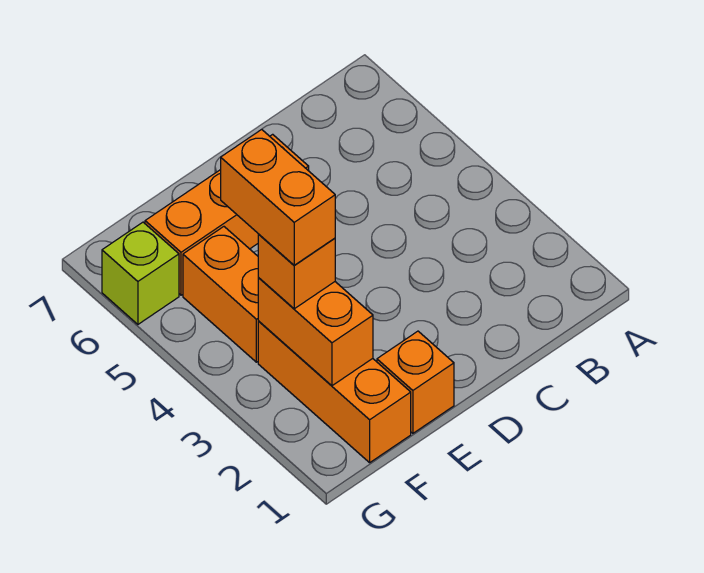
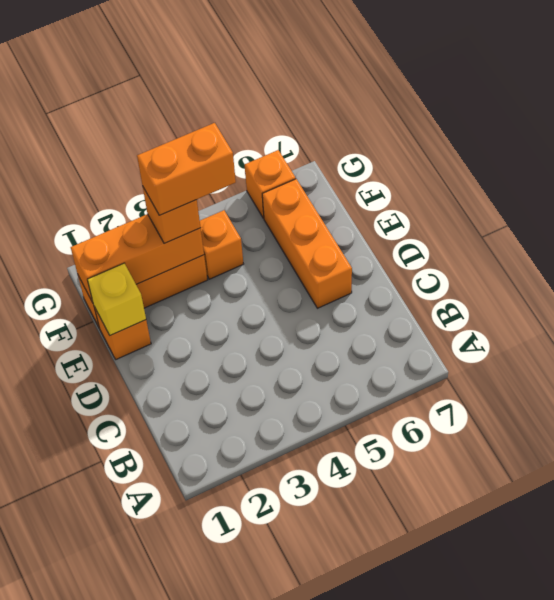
none -> yellow brick E1 level 2
orange brick F2:F3 level 2 -> orange brick F1:F3 level 2
orange brick F4:F5 level 1 -> orange brick F4 level 1
lime brick G6 level 1 -> orange brick G6 level 1

